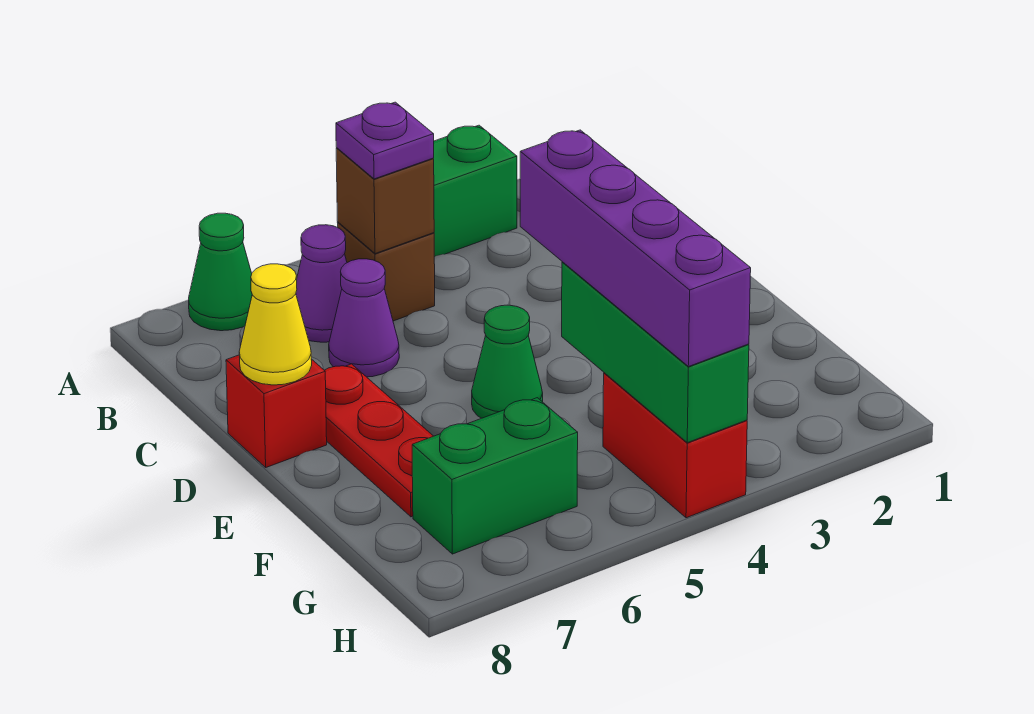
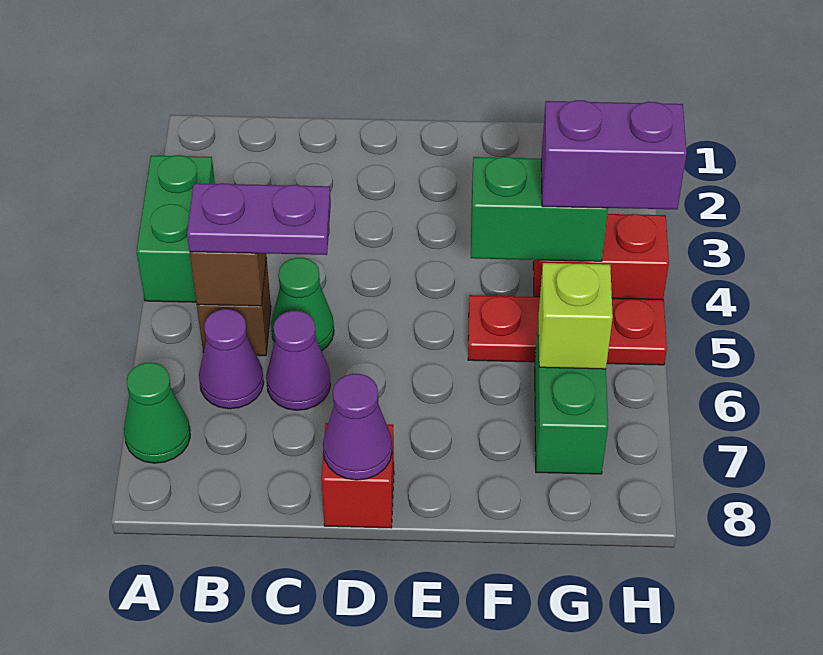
purple plate B5 level 3 -> purple plate B5:C5 level 3
red plate D7:F7 level 1 -> red plate F5:H5 level 1
yellow cone D8 level 2 -> purple cone D8 level 2
purple brick E4:H4 level 3 -> purple brick G4:H4 level 3
green cone E5 level 1 -> green cone C5 level 1
green brick F4:H4 level 2 -> green brick F4:G4 level 2
none -> lime brick G6 level 2

